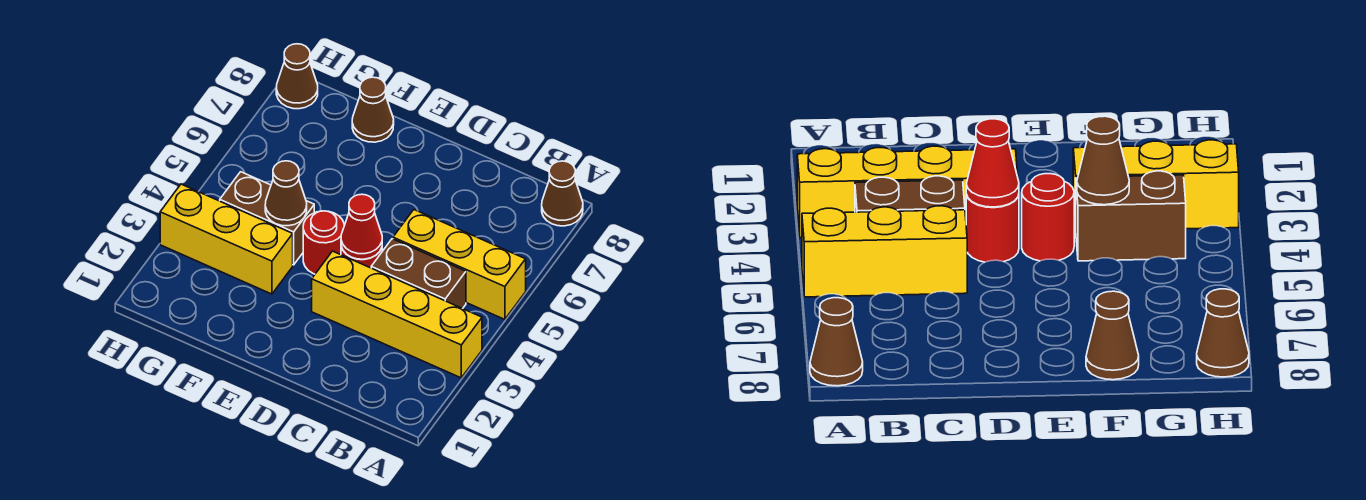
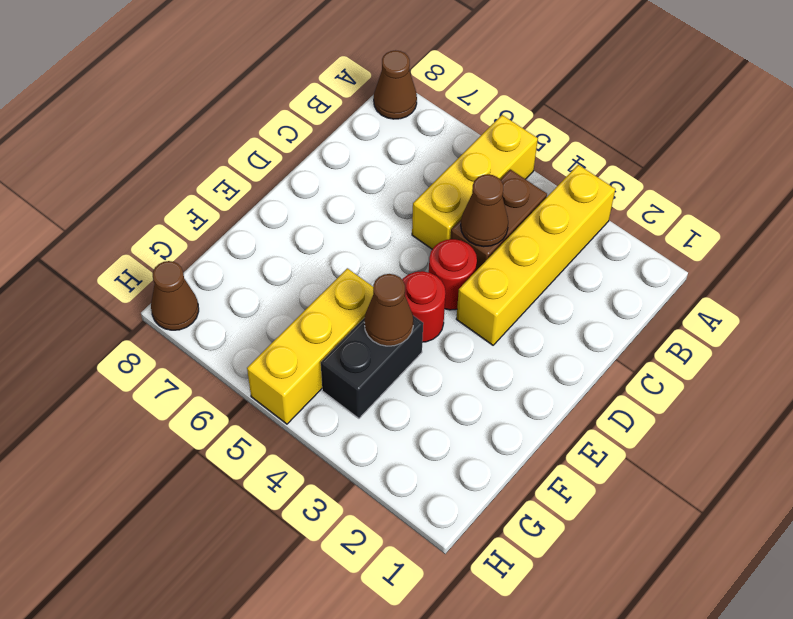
red cone D4 level 2 -> none
yellow brick F3:H3 level 1 -> yellow brick F5:H5 level 1
brown brick F4:G4 level 1 -> black brick F4:G4 level 1
brown cone F8 level 1 -> brown cone C4 level 2

